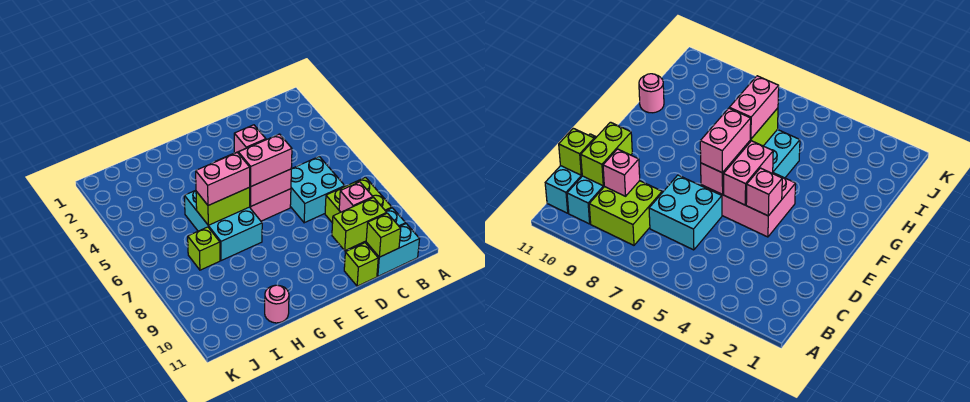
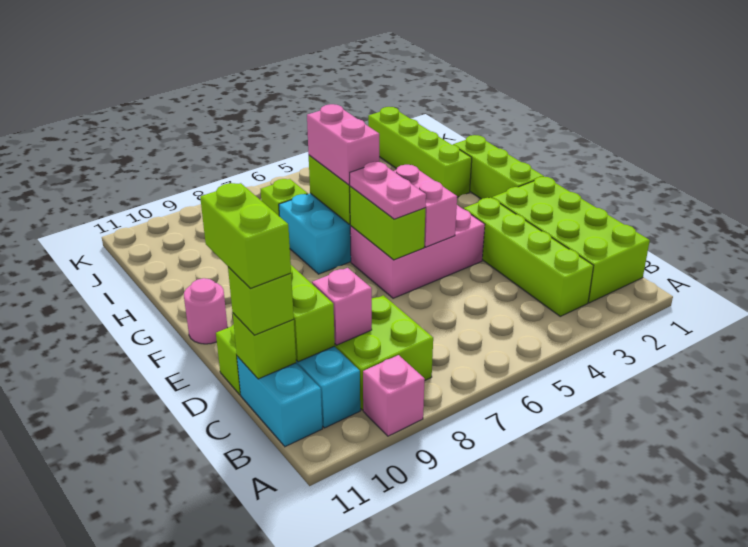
none -> lime brick B1:E2 level 1
none -> lime brick B3:E3 level 1
cyan brick C6:D7 level 1 -> none
none -> lime brick C11 level 3
none -> lime brick C11:D11 level 4
pink brick E4 level 2 -> pink brick A9 level 1
pink brick E6:F6 level 2 -> lime brick E6:F6 level 2
pink brick E6:F6 level 3 -> pink plate E6:F6 level 3
none -> lime brick F1:H1 level 1
none -> lime brick H2:K2 level 1
pink round brick H11 level 1 -> pink round brick F11 level 1

